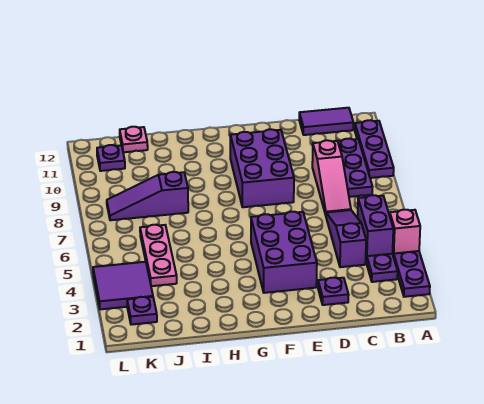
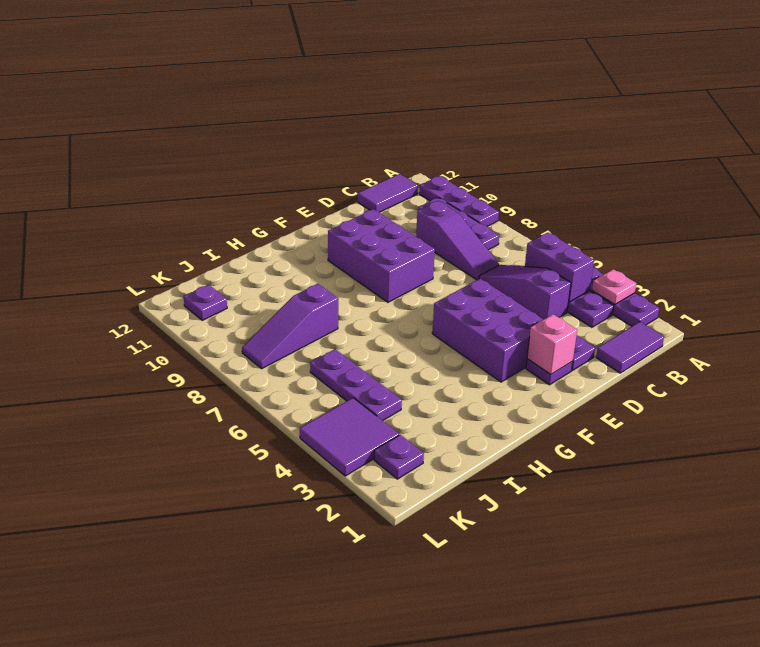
pink brick A4 level 2 -> pink brick E2 level 2
none -> purple tile B1:C1 level 1
pink slope C7:C9 level 1 top 9 -> purple slope C7:C9 level 1 top 9
none -> purple plate E2 level 1
pink plate J4:J6 level 1 -> purple plate J4:J6 level 1
pink plate J12 level 1 -> pink plate A3 level 2

